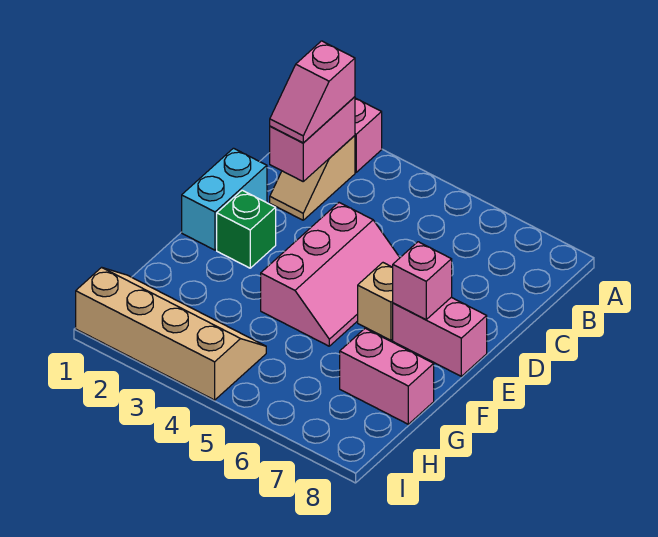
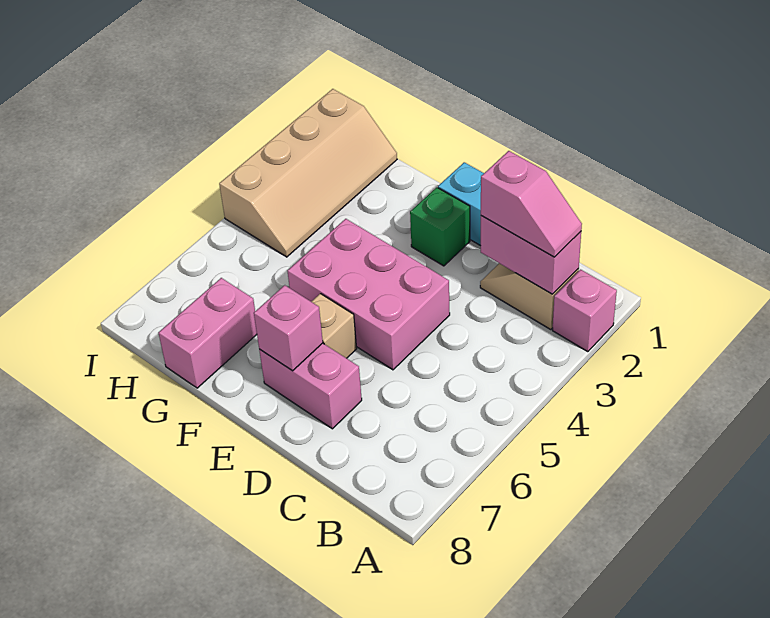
pink slope B2:C2 level 3 top B -> pink slope B2:C2 level 3 top C
pink slope D4:F5 level 1 top 4 -> pink brick D4:F5 level 1
pink brick E7:E8 level 1 -> pink brick D7:E7 level 1

